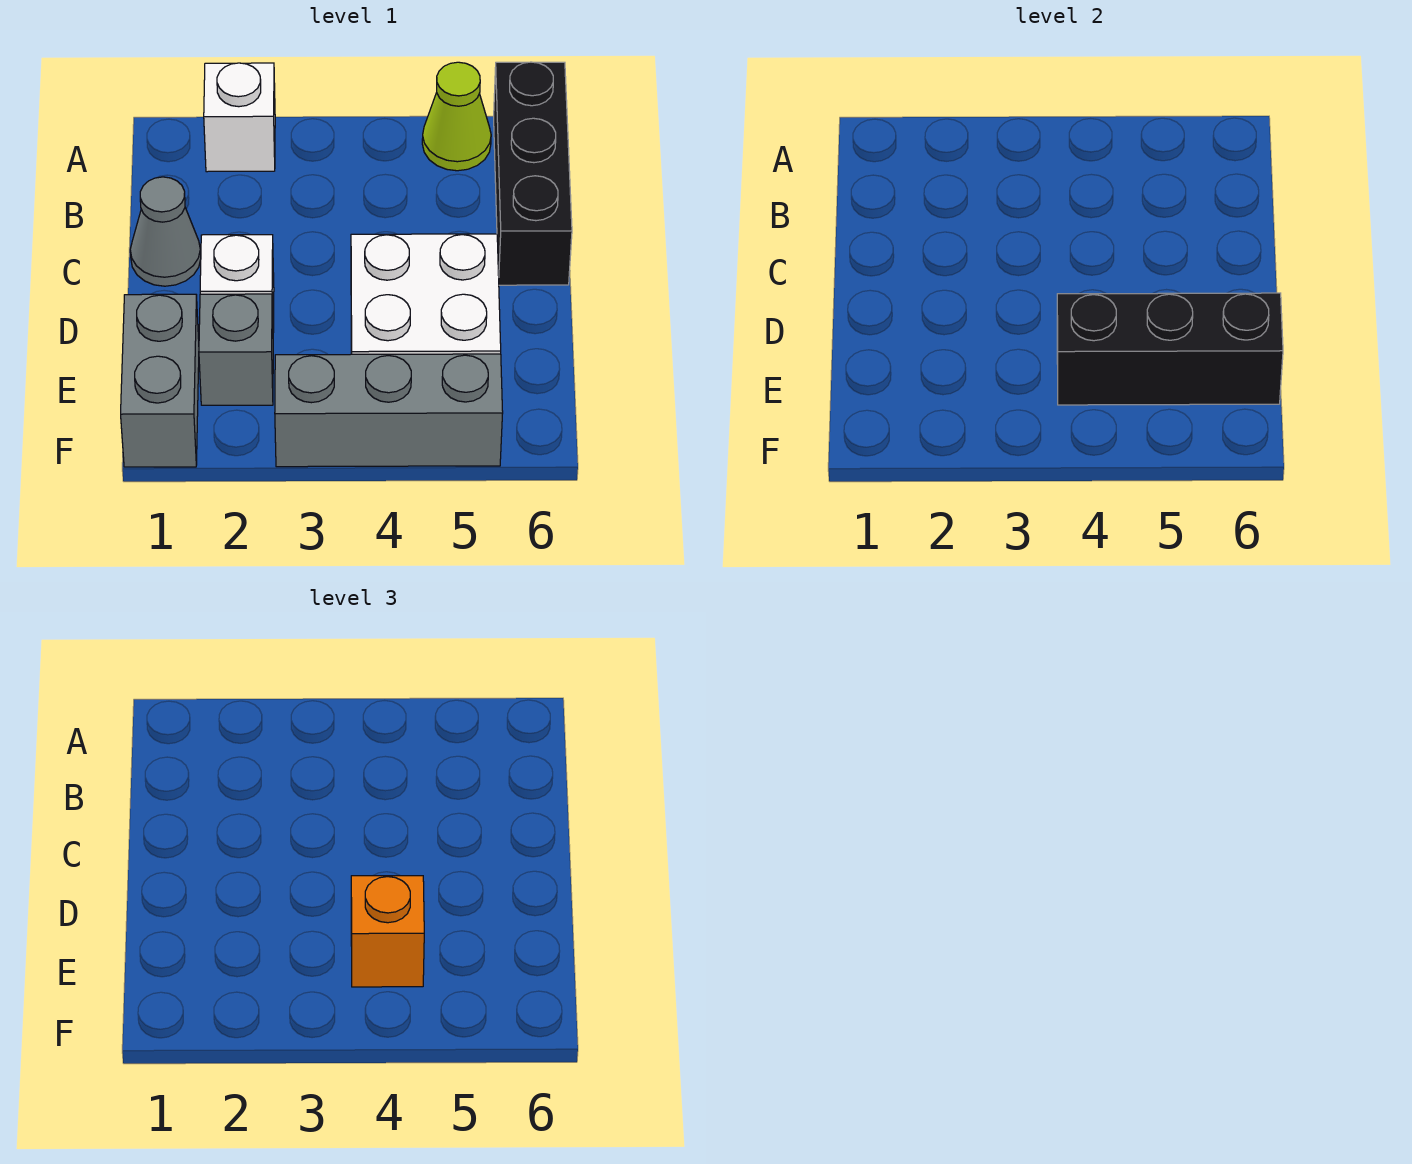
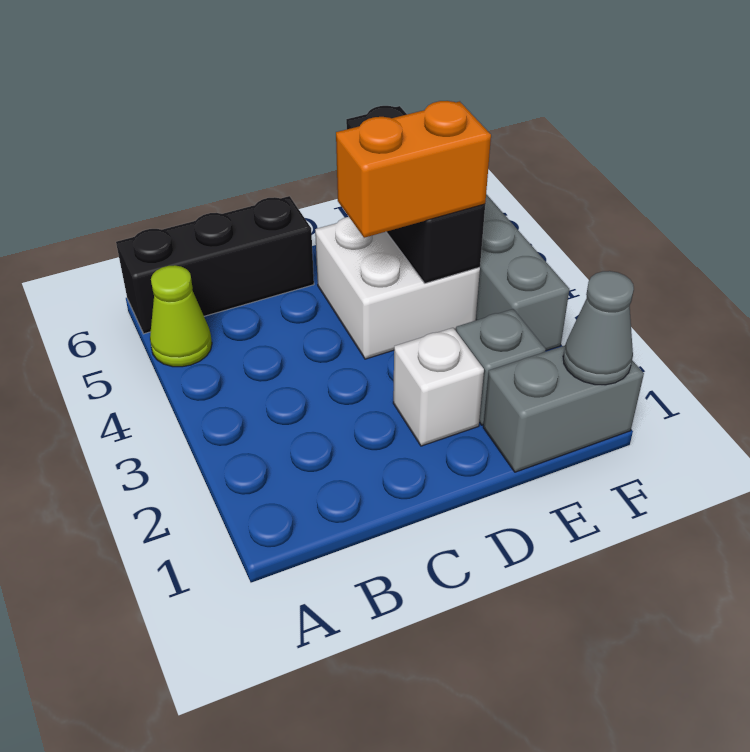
white brick A2 level 1 -> none
grey cone C1 level 1 -> grey cone F1 level 2
orange brick E4 level 3 -> orange brick D4:E4 level 3

